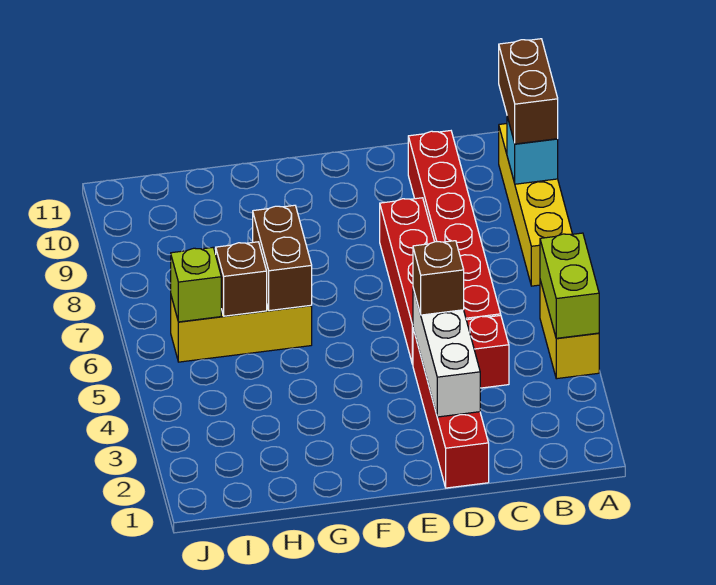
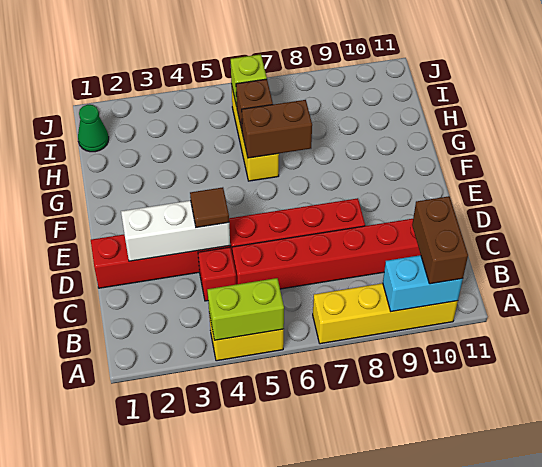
cyan brick A9 level 2 -> cyan brick A9:A10 level 2
brown brick A9:A10 level 3 -> brown brick A10:B10 level 3
brown brick D4 level 3 -> brown tile D4 level 3
none -> green cone I1 level 1

